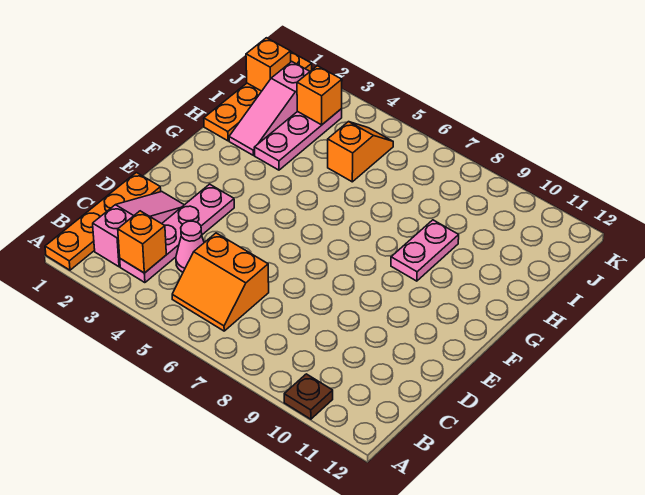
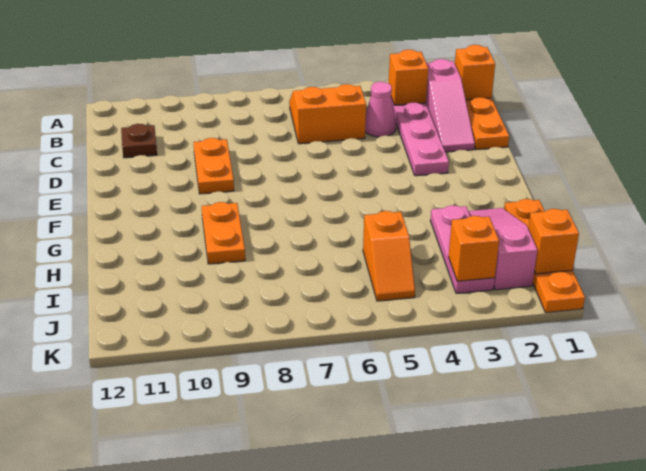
brown plate A10 level 1 -> brown plate C11 level 1
none -> orange brick B1 level 2
none -> orange plate D9:E9 level 1
pink plate G9:H9 level 1 -> orange plate G9:H9 level 1

